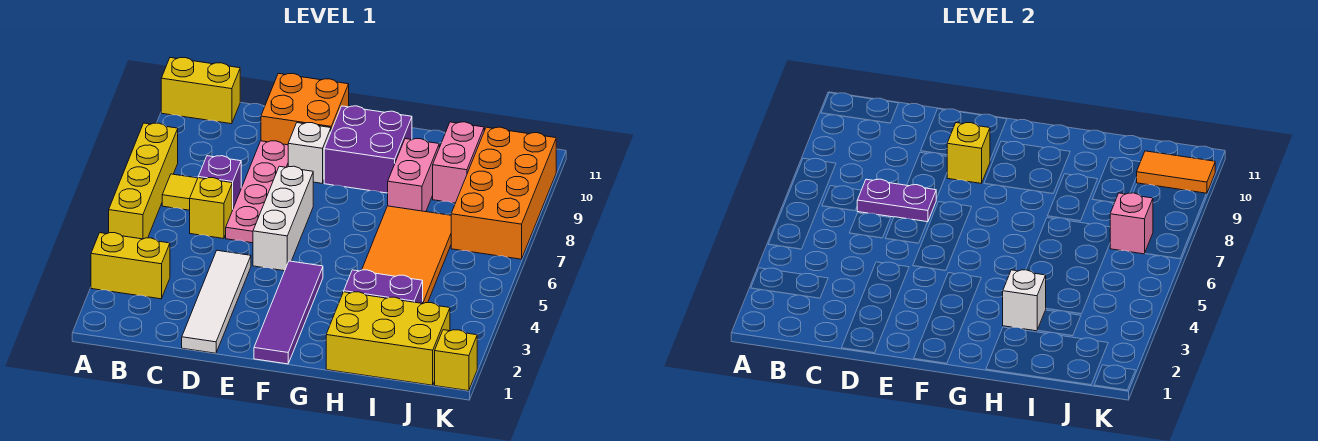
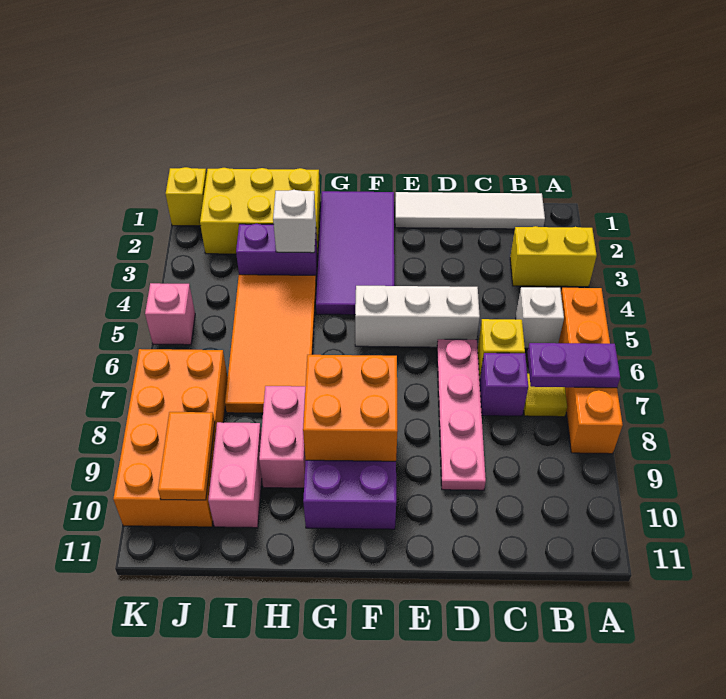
yellow brick A5:A8 level 1 -> orange brick A5:A8 level 1
yellow brick A11:B11 level 1 -> none
purple plate C7:D7 level 2 -> purple plate A7:B7 level 2
white tile D1:D4 level 1 -> white tile B1:E1 level 1
orange brick D10:E11 level 1 -> orange brick F8:G9 level 2
white brick E5:E7 level 1 -> white brick D5:F5 level 1
white brick E9 level 1 -> white brick B5 level 1
yellow brick E9 level 2 -> none
purple tile F1:F4 level 1 -> purple tile F1:G4 level 1
pink brick J7 level 2 -> pink brick K5 level 1
orange tile J10:K10 level 2 -> orange tile J9:J10 level 2

